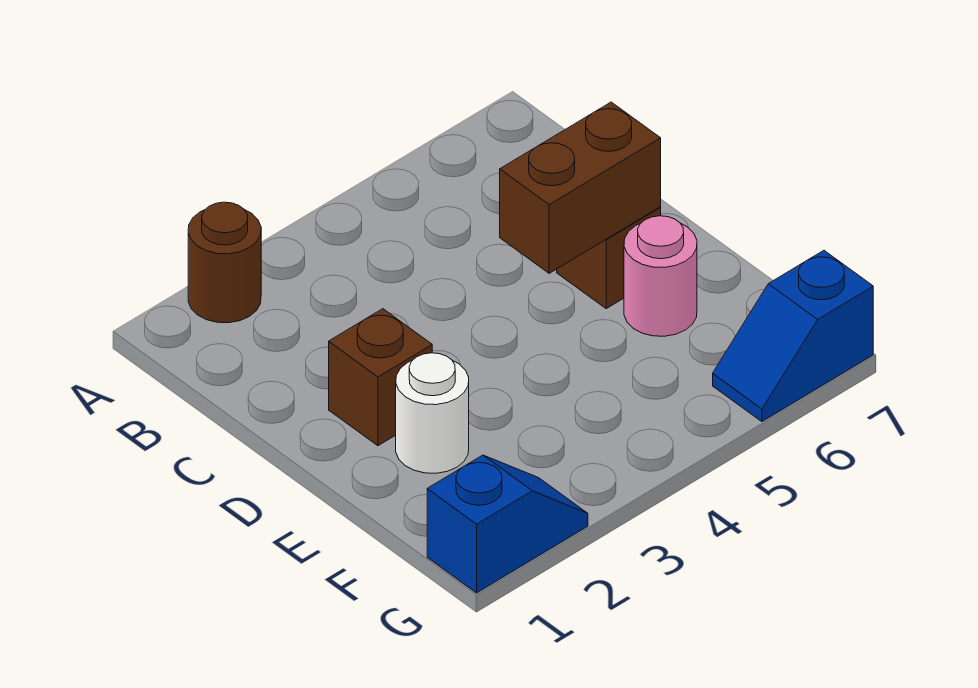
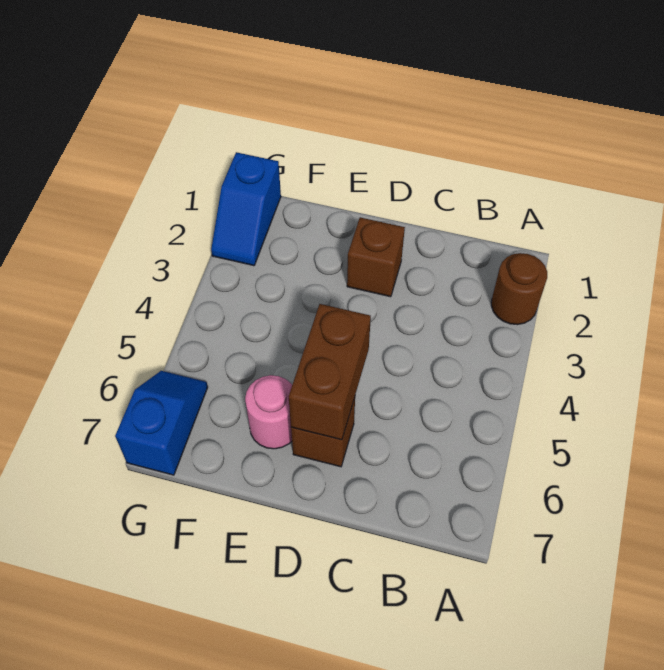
white round brick E2 level 1 -> none

